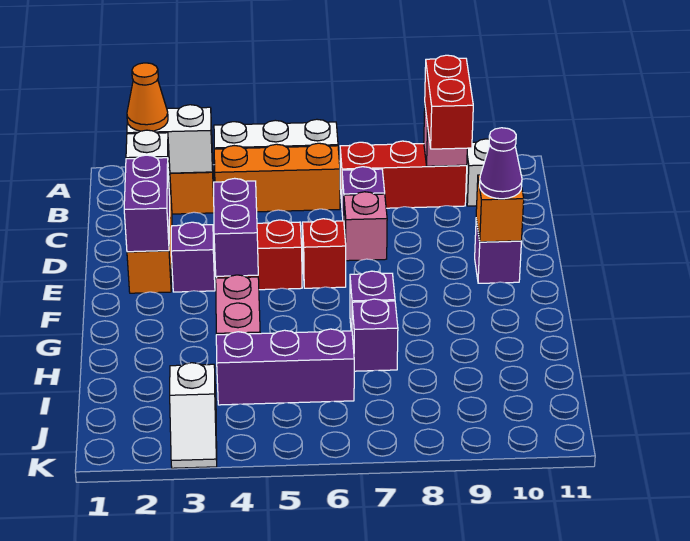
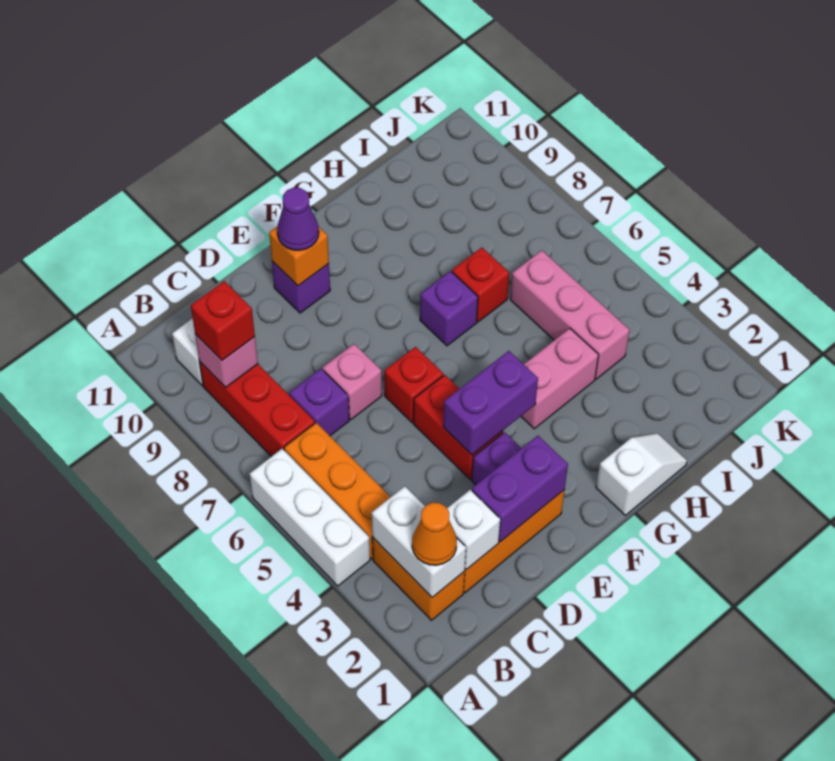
red brick B9:C9 level 3 -> red brick B9 level 3
purple brick H7 level 1 -> red brick H7 level 1
purple brick I4:I6 level 1 -> pink brick I4:I6 level 1
white slope J3:K3 level 1 top J -> white slope G1:H1 level 1 top G

